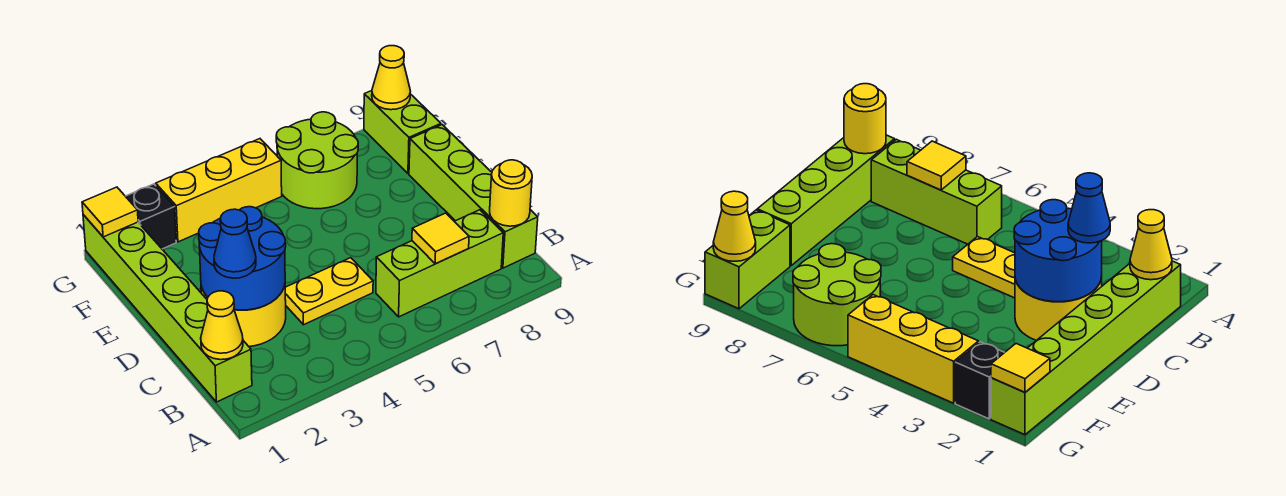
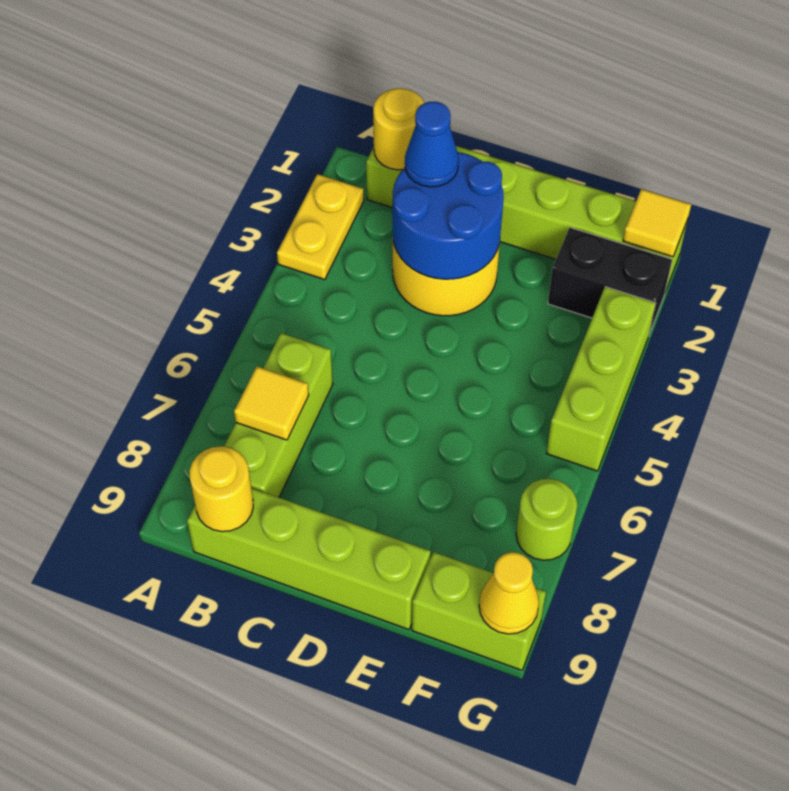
yellow cone B1 level 2 -> yellow round brick B1 level 2
yellow plate C4:C5 level 1 -> yellow plate A2:A3 level 1
lime round brick F6:G7 level 1 -> lime round brick G7 level 1
black brick G2 level 1 -> black brick F2:G2 level 1
yellow brick G3:G5 level 1 -> lime brick G3:G5 level 1

